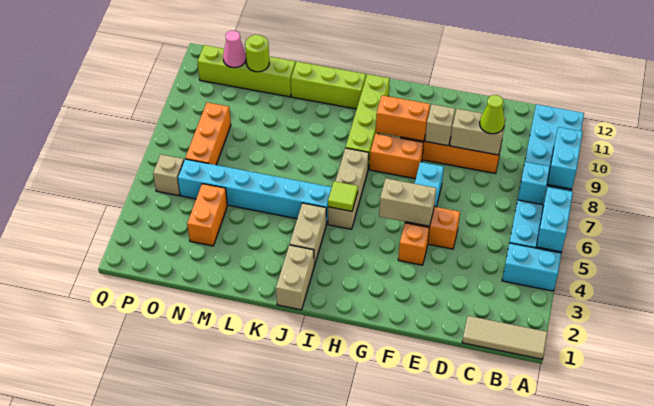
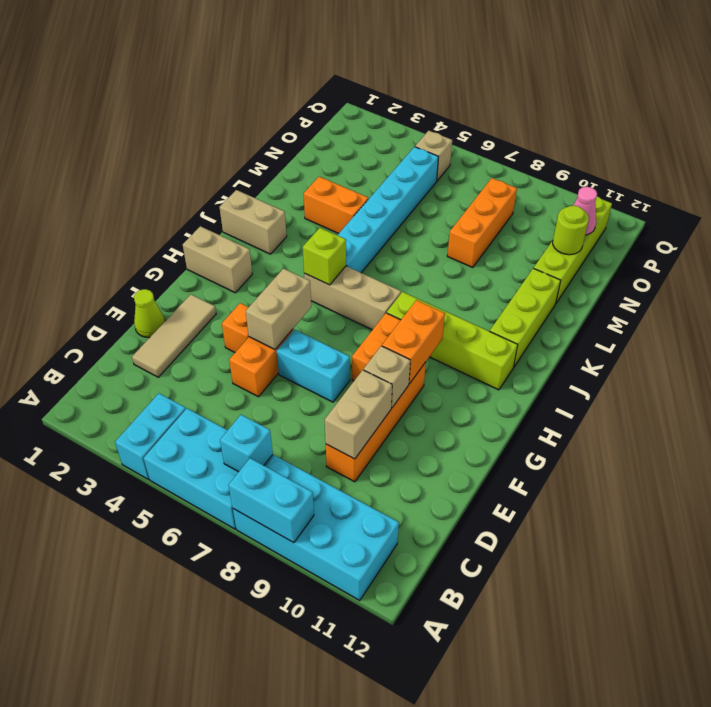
tan tile A1:C1 level 1 -> tan tile D2:F2 level 1
cyan brick A5:A6 level 2 -> none
lime cone D9 level 3 -> lime cone E1 level 1
lime tile I5 level 2 -> lime brick I5 level 2
tan brick J3:J4 level 1 -> tan brick H1:H2 level 1
orange brick N3:N4 level 1 -> orange brick L3:L4 level 1
orange brick O6:O8 level 1 -> orange brick M8:O8 level 1

